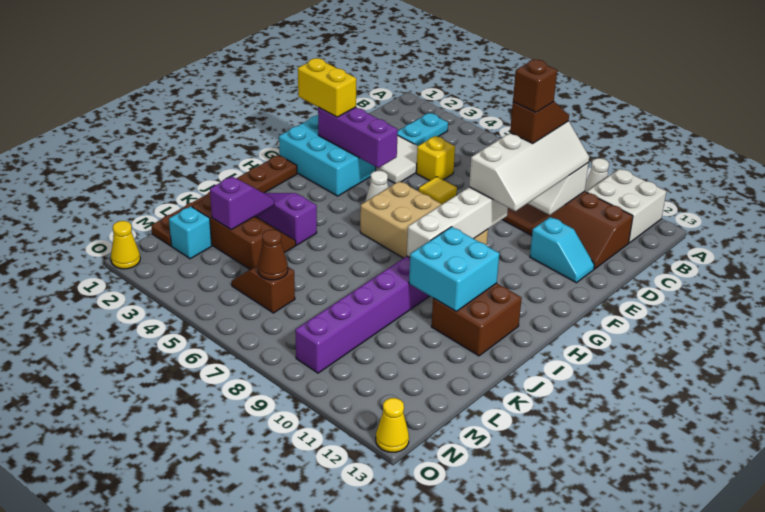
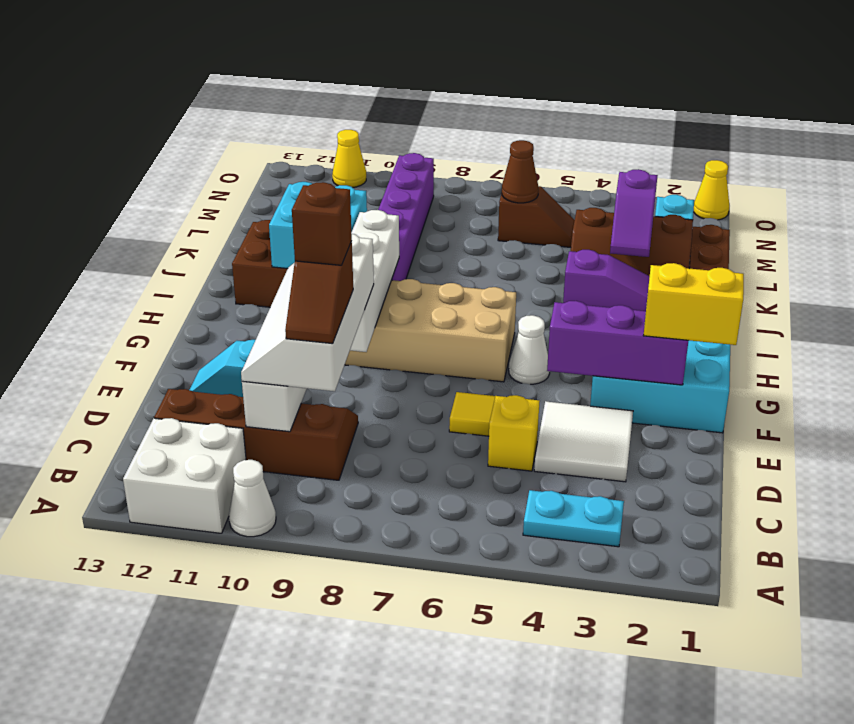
cyan plate B3:C3 level 1 -> cyan plate B3:B4 level 1
yellow cone O13 level 1 -> yellow cone O11 level 1

